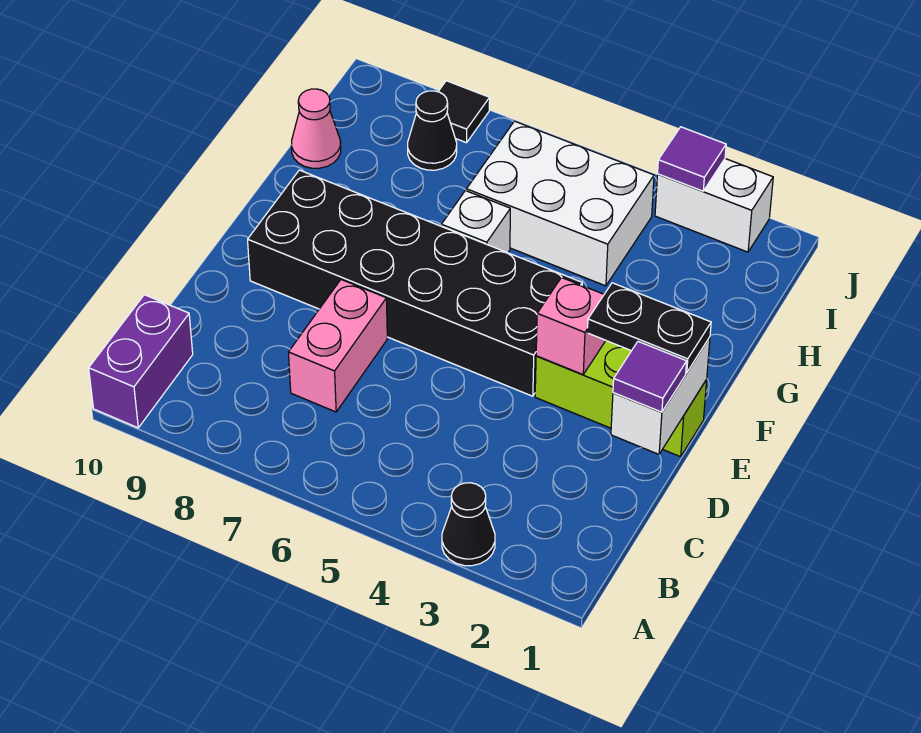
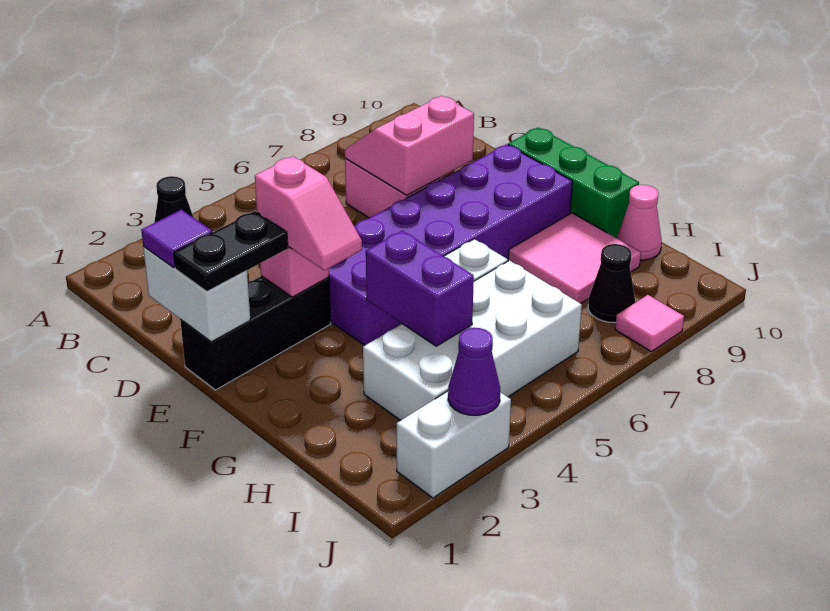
purple brick A10:B10 level 1 -> purple brick G4:H4 level 2
none -> pink slope C7:D8 level 2 top D
lime brick E1:E3 level 1 -> black brick E1:E3 level 1
none -> pink slope E3:F3 level 3 top E
black brick E4:F9 level 1 -> purple brick E4:F9 level 1
none -> green brick E10:G10 level 1
none -> pink tile G8:H9 level 1
white brick H4:I6 level 1 -> white brick H3:I6 level 1
purple tile J3 level 2 -> purple cone J3 level 2
black tile J8 level 1 -> pink tile J8 level 1

